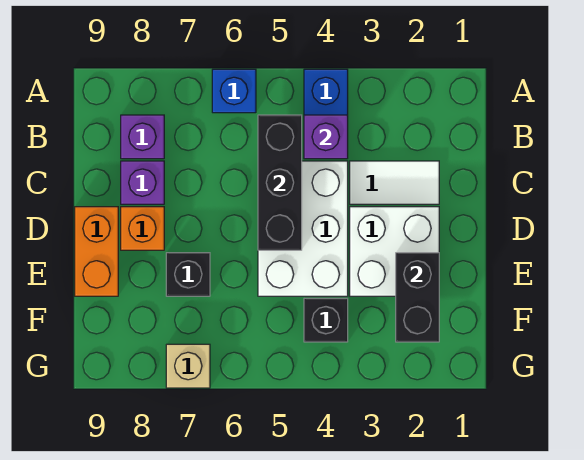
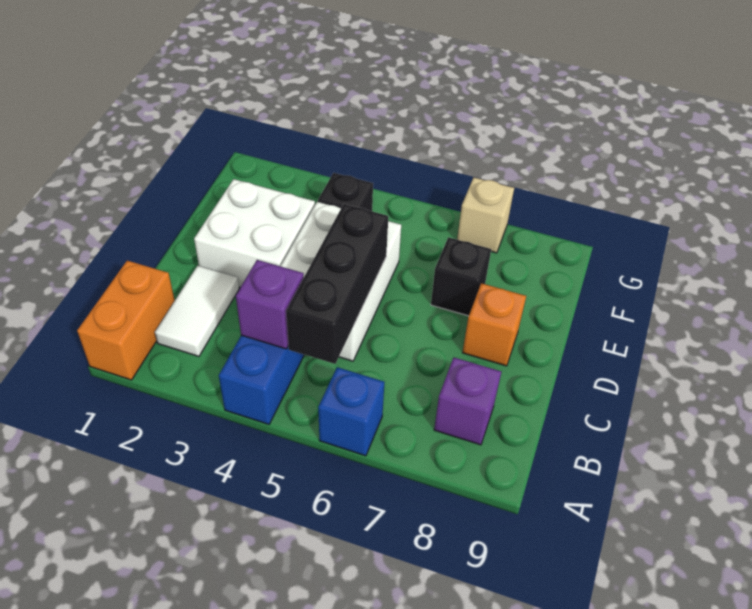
white tile C2:C3 level 1 -> white tile B2:C2 level 1
purple brick C8 level 1 -> none
orange brick D9:E9 level 1 -> orange brick A1:B1 level 1
black brick E2:F2 level 2 -> none

